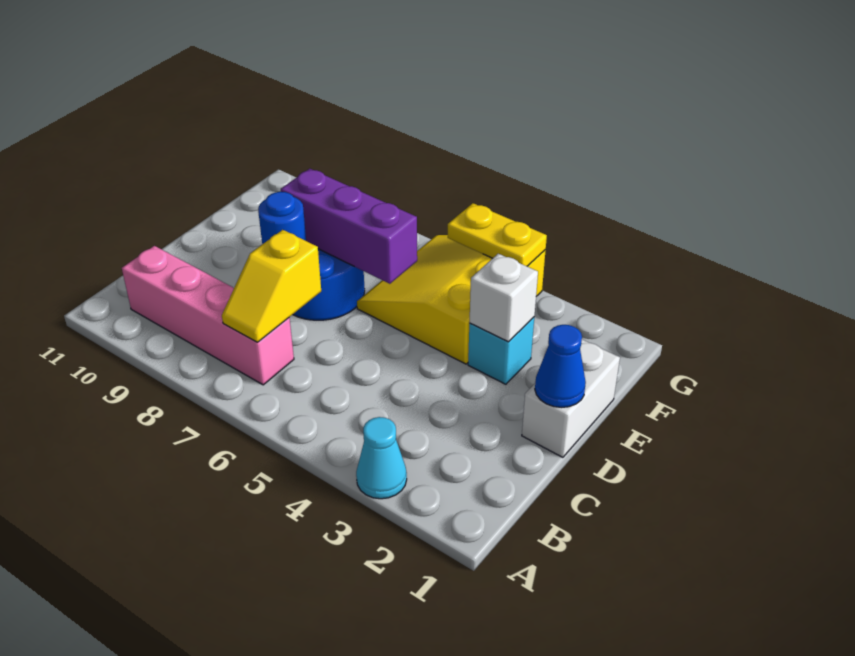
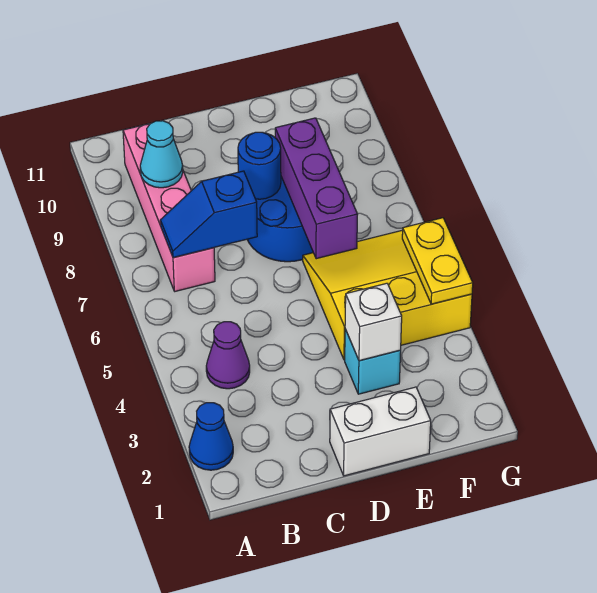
cyan cone A3 level 1 -> cyan cone B9 level 2
none -> purple cone B4 level 1
yellow slope B7:C7 level 2 top C -> blue slope B7:C7 level 2 top C
blue cone D1 level 2 -> blue cone A2 level 1

